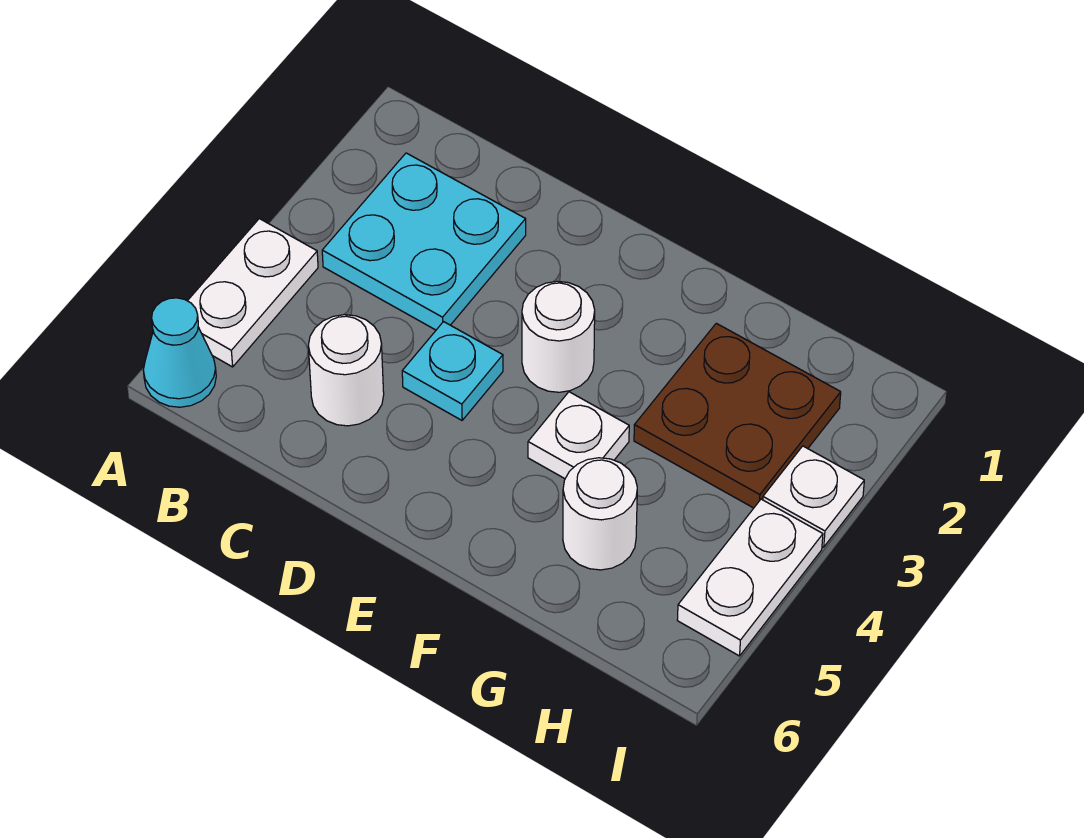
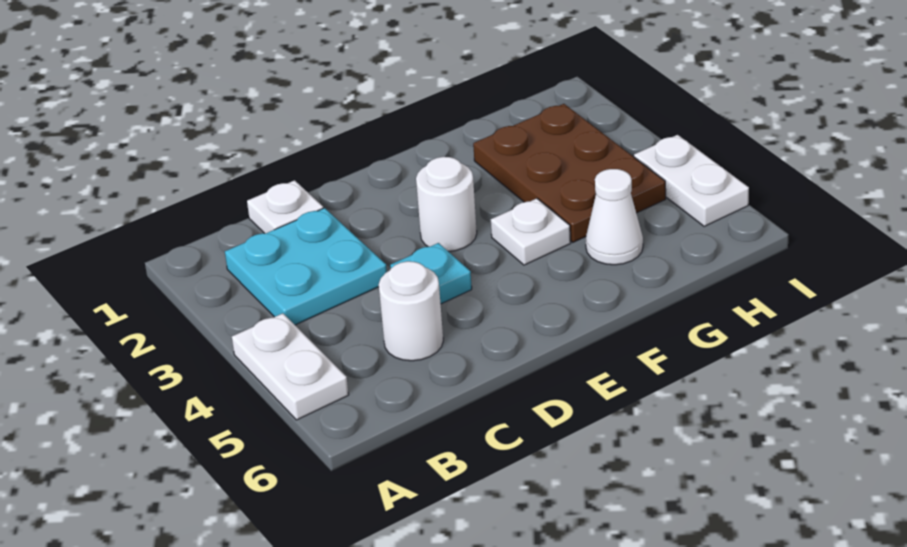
cyan cone A6 level 1 -> none
brown plate G2:H3 level 1 -> brown plate G2:H4 level 1
white round brick G5 level 1 -> white cone G5 level 1
white plate I3 level 1 -> white plate C1 level 1

